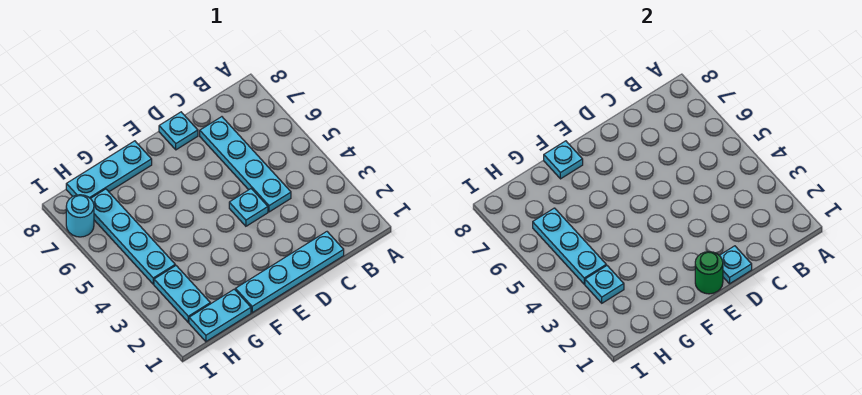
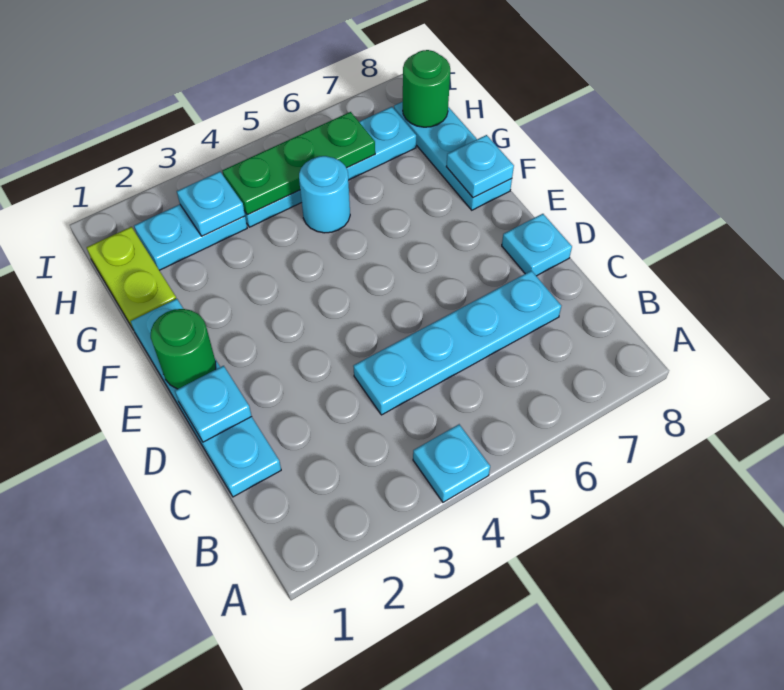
cyan plate D4 level 1 -> cyan plate A4 level 1
cyan plate G1:H1 level 1 -> lime plate G1:H1 level 1
cyan plate H4:H6 level 2 -> green plate H4:H6 level 2
none -> green round brick H8 level 2
cyan round brick I7 level 1 -> cyan round brick G5 level 1

